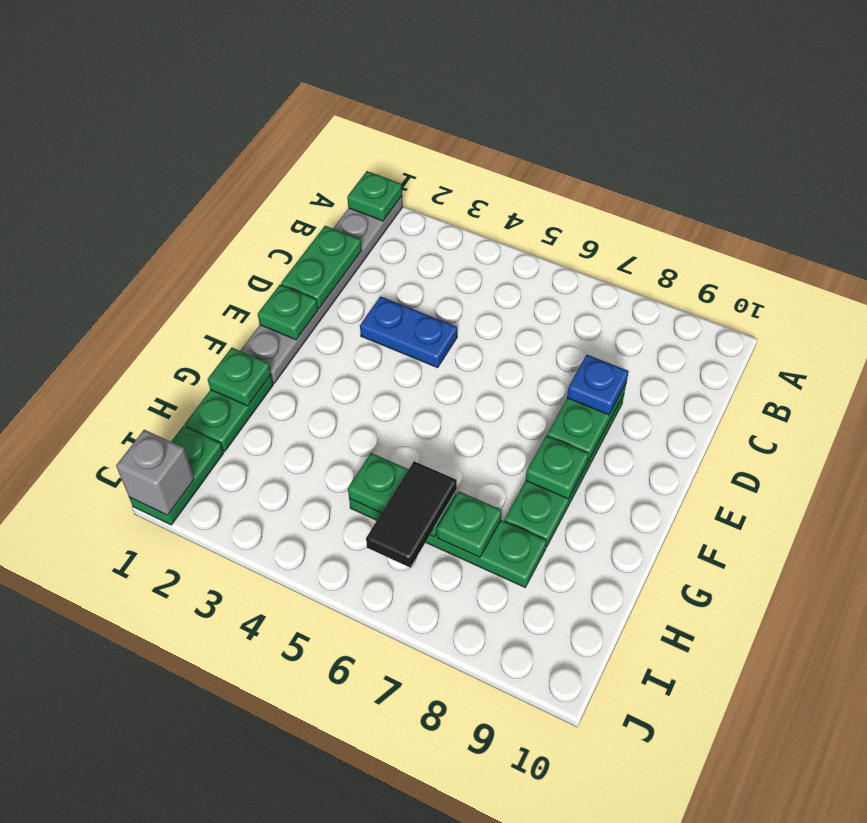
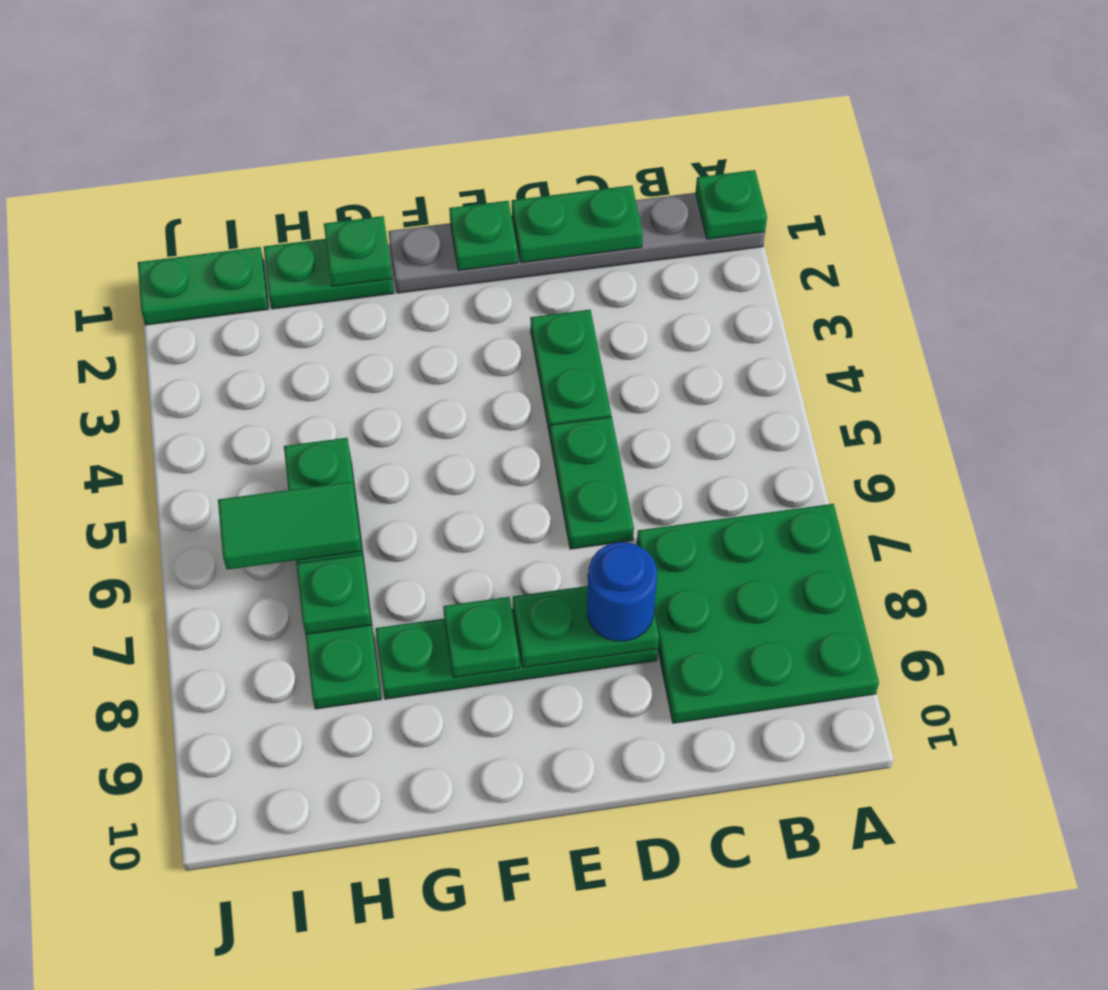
none -> green plate A7:C9 level 1
blue plate D3:D4 level 1 -> green plate D3:D4 level 1
none -> green plate D5:D6 level 1
blue plate D8 level 3 -> blue round brick D8 level 3
black tile H6:I6 level 3 -> green tile H6:I6 level 3
grey brick J1 level 2 -> none

